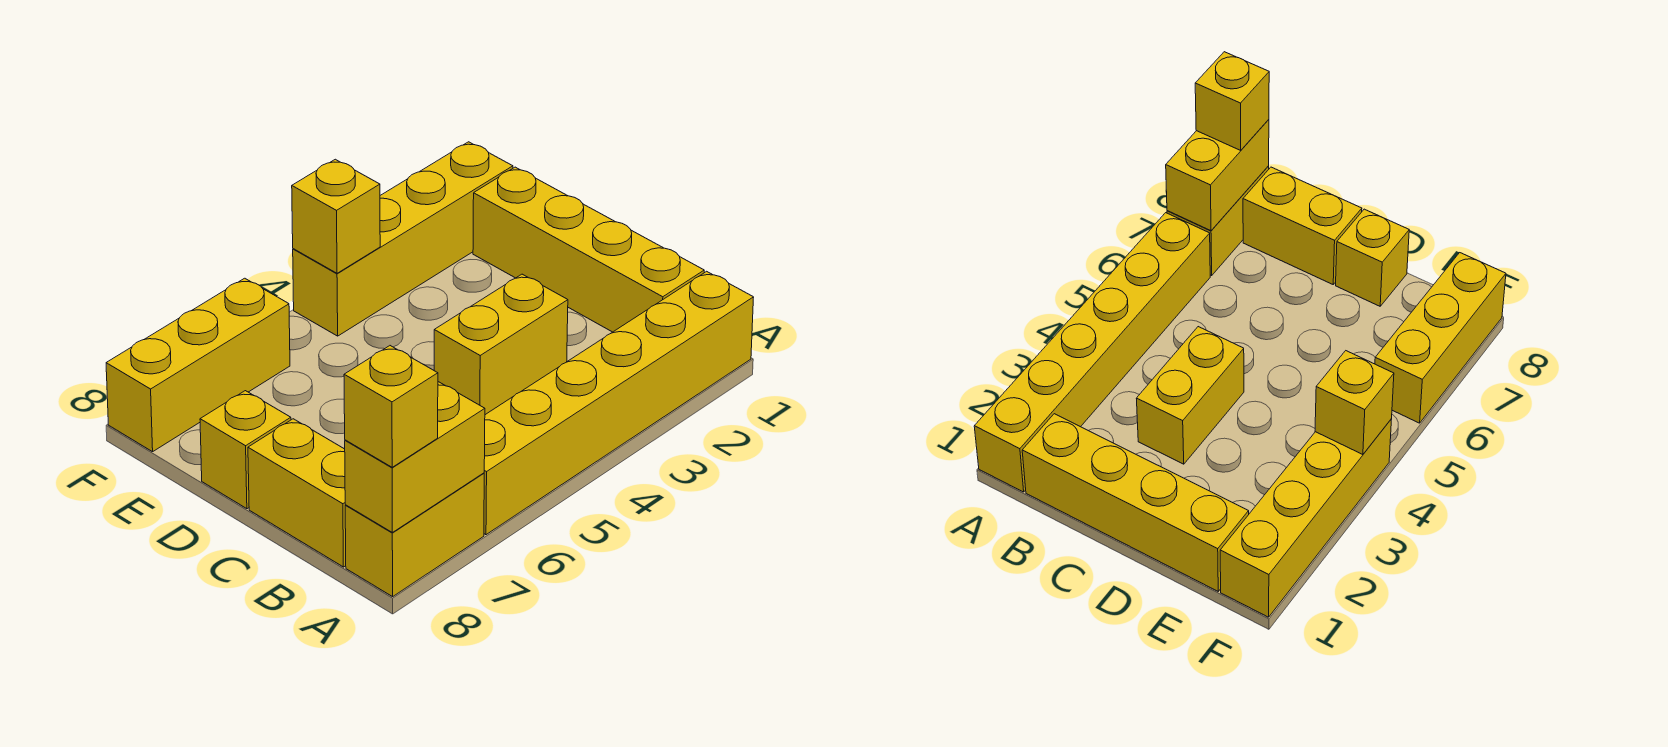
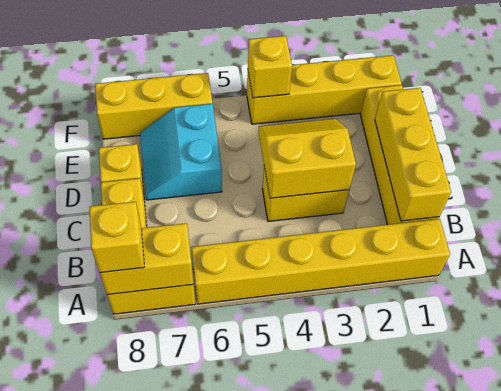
none -> yellow brick B1:D1 level 2
none -> yellow slope C3:D4 level 2 top C
none -> cyan slope D6:E7 level 1 top 6

